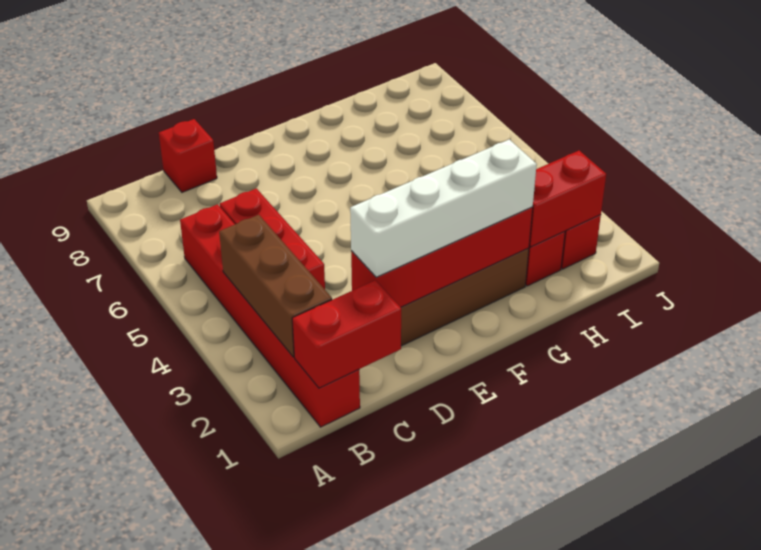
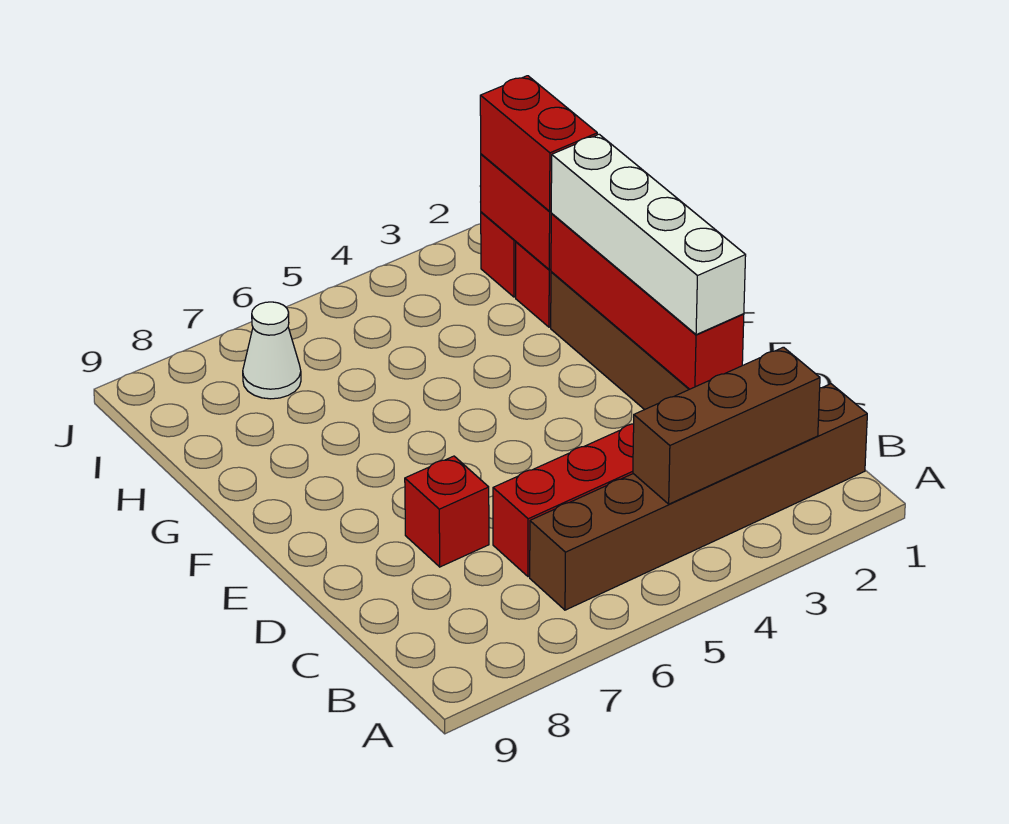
red brick B1:B6 level 1 -> brown brick B1:B6 level 1
red brick B1:C1 level 2 -> red brick H2:I2 level 3
red brick C9 level 1 -> red brick D7 level 1
none -> white cone I7 level 1

